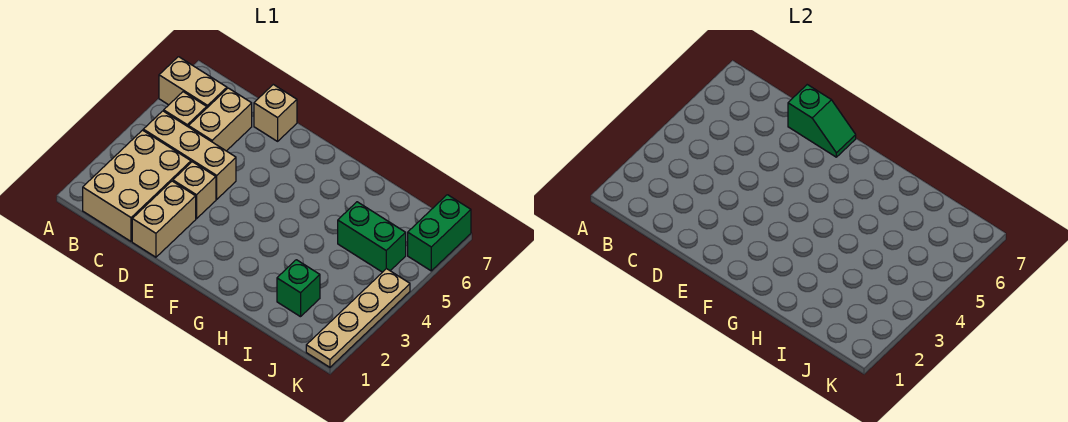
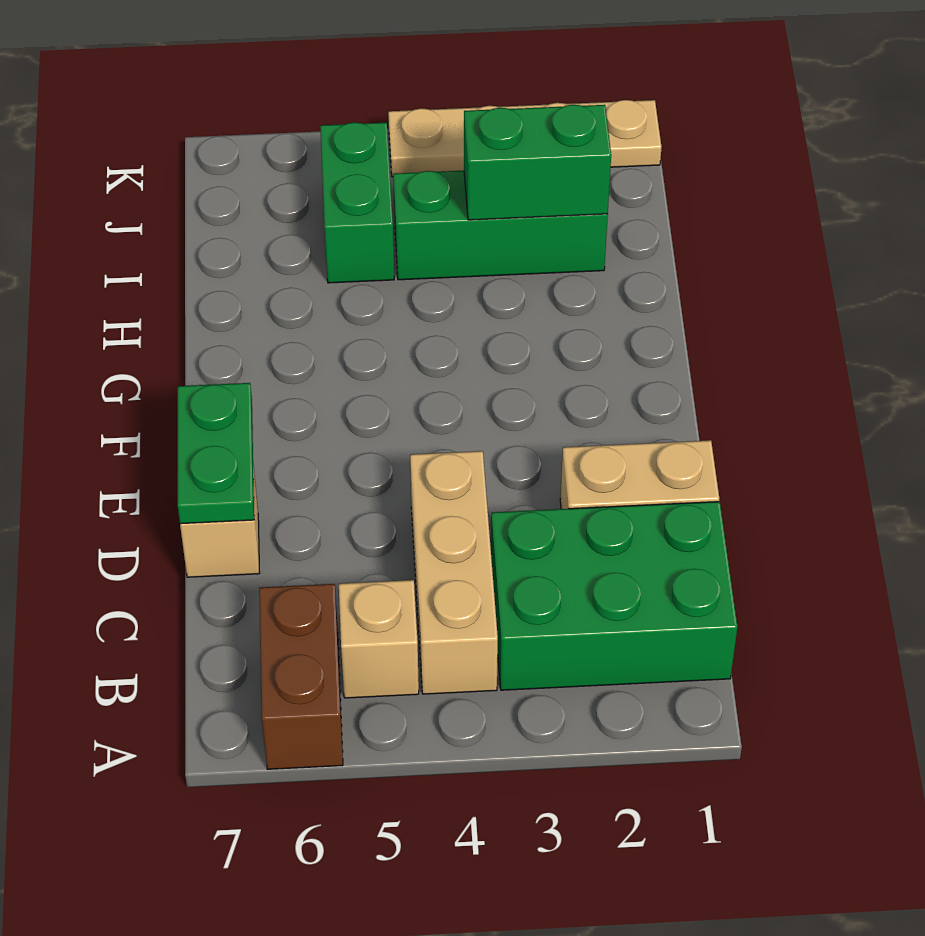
tan brick A6:B6 level 1 -> brown brick A6:B6 level 1
tan brick B1:C3 level 1 -> green brick B1:C3 level 1
tan brick C5:C6 level 1 -> none
tan brick D3 level 1 -> none
green slope D7:E7 level 2 top D -> green plate D7:E7 level 2
green brick I2 level 1 -> green brick I2:I4 level 1
green brick K6:K7 level 1 -> green brick I2:I3 level 2

